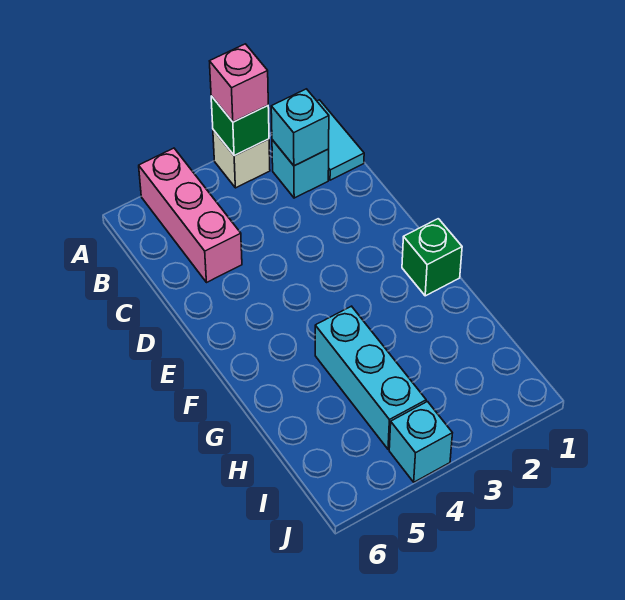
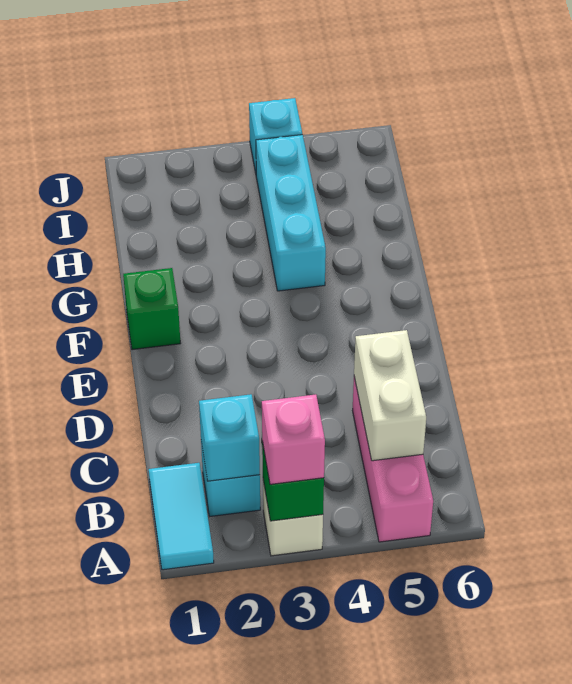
none -> white brick B5:C5 level 2

